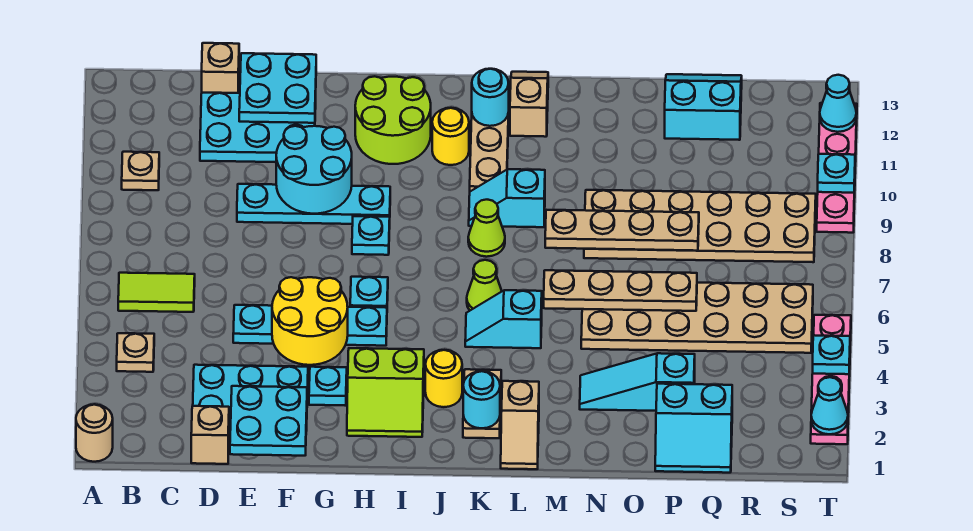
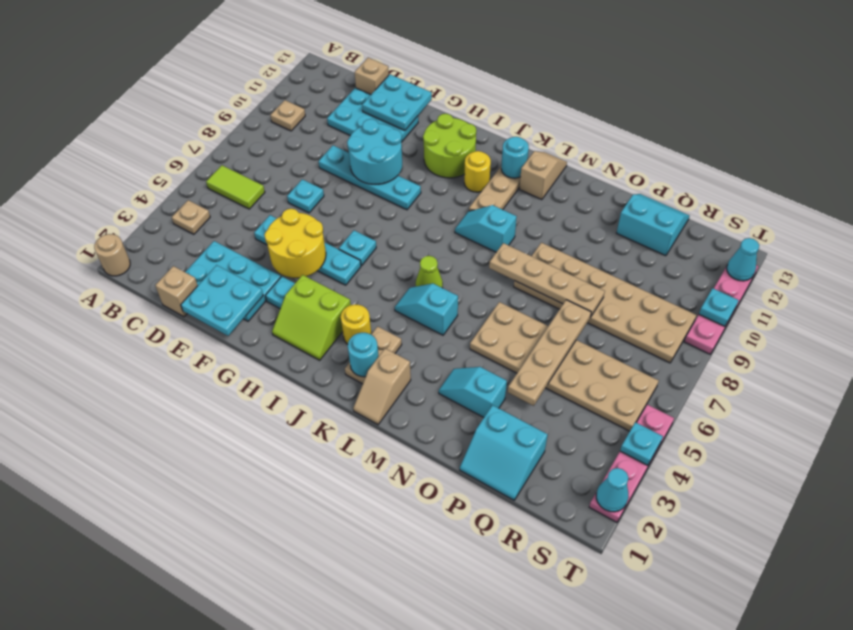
cyan plate H8 level 1 -> cyan plate E7 level 1
lime cone K8 level 1 -> none
tan plate M6:P6 level 2 -> tan plate P4:P7 level 2
cyan slope N3:P3 level 1 top P -> cyan slope N3:O3 level 1 top O

